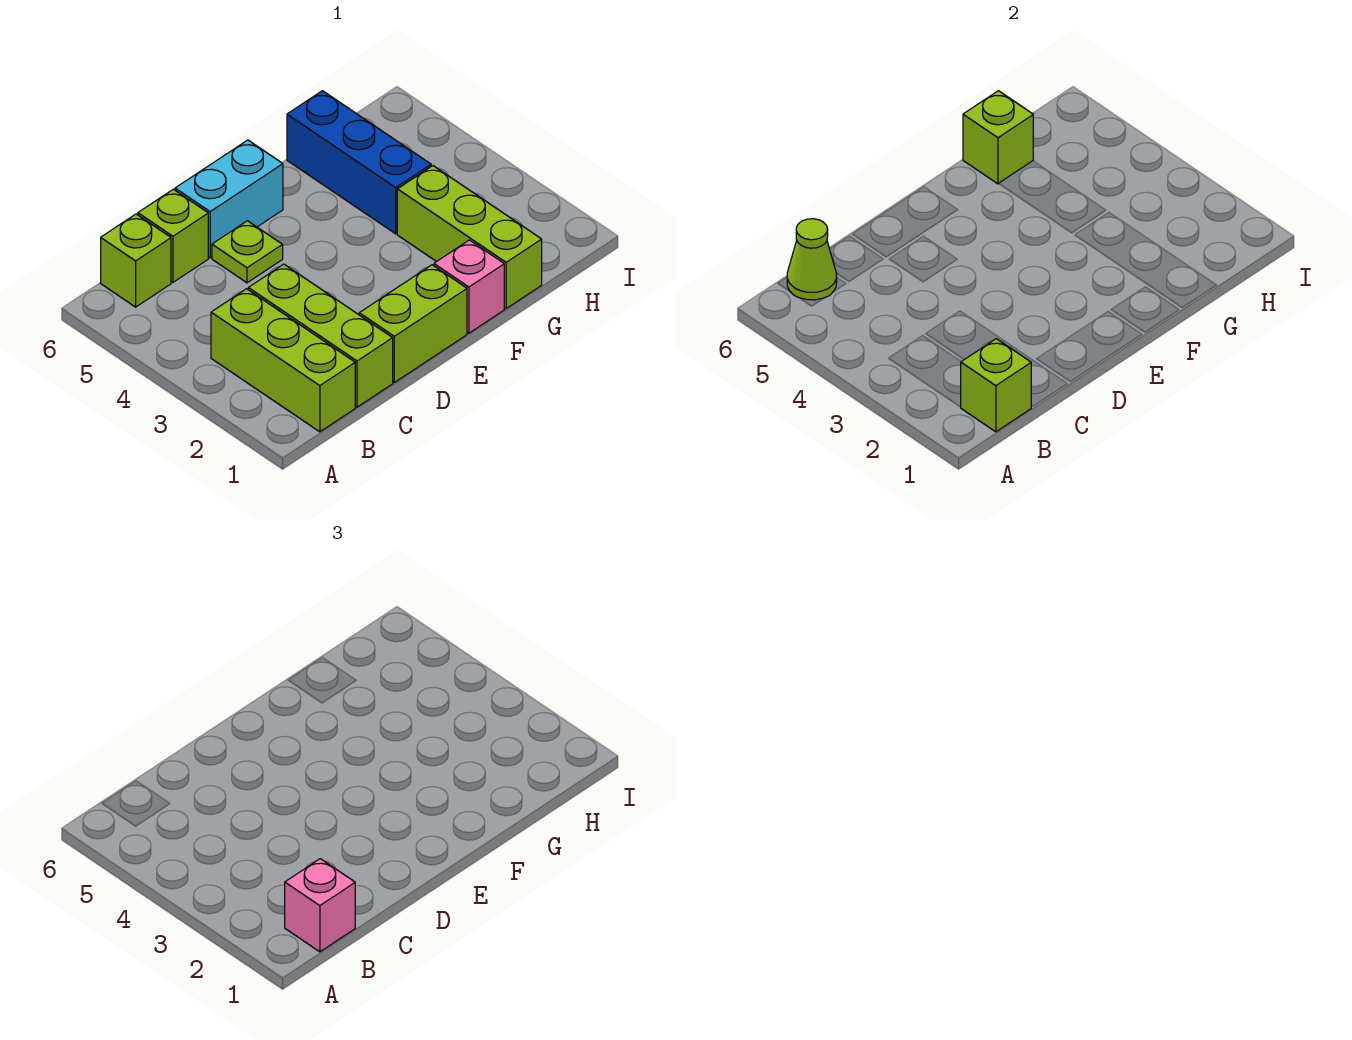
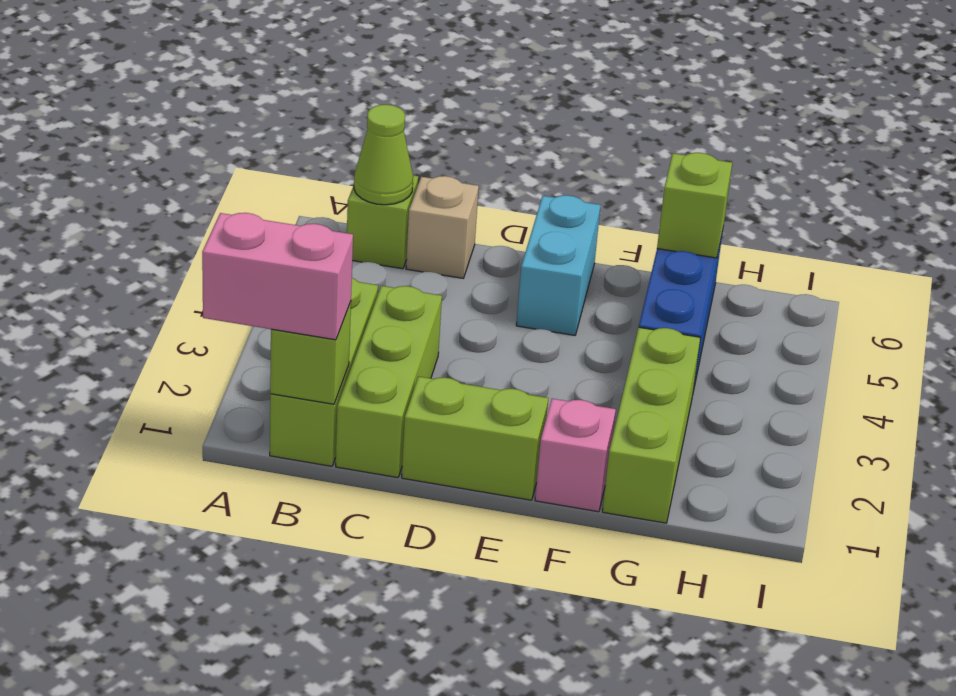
pink brick B1 level 3 -> pink brick A1:B1 level 3
lime brick C6 level 1 -> tan brick C6 level 1
lime plate D5 level 1 -> none
cyan brick D6:E6 level 1 -> cyan brick E5:E6 level 1

